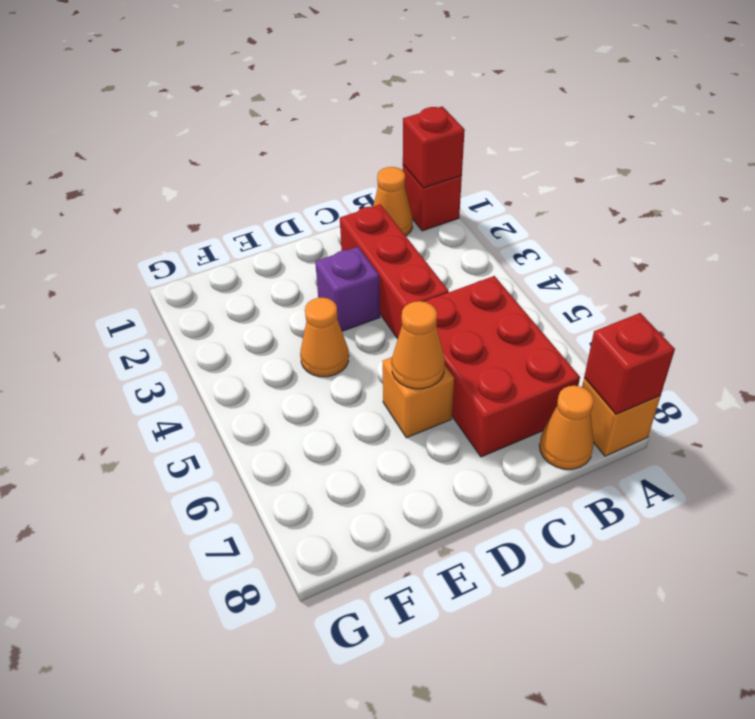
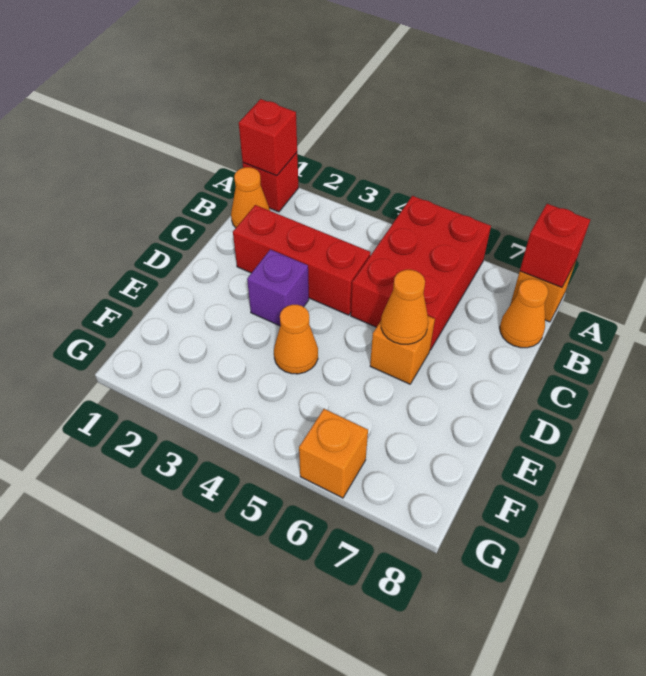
red brick B5:C7 level 1 -> red brick A5:C6 level 1
none -> orange brick G6 level 1

